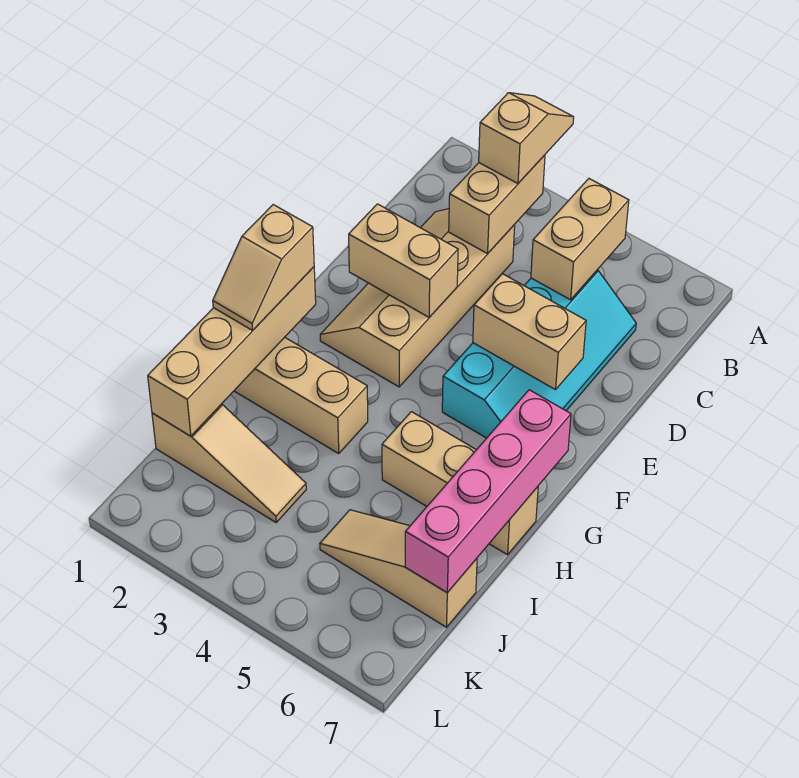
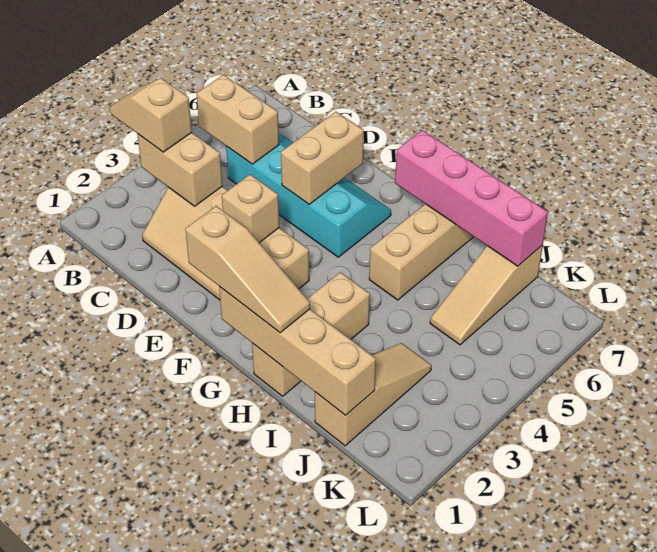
tan brick E2:E3 level 2 -> tan brick E3 level 2
tan slope G1:H1 level 3 top G -> tan slope F1:H1 level 3 top F

